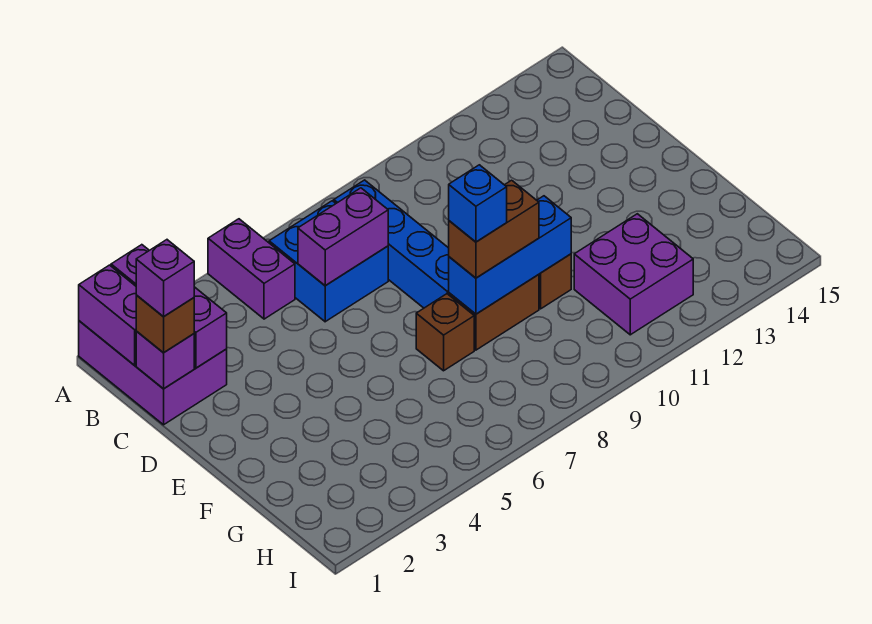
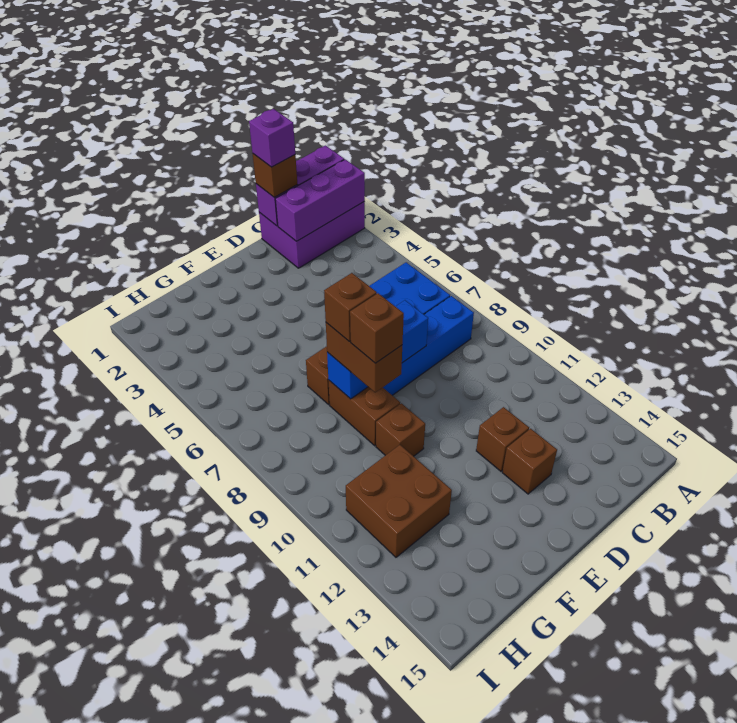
purple brick A5:B5 level 1 -> none
purple brick C6:C7 level 2 -> none
none -> brown brick D12 level 1
none -> brown brick D13 level 1
blue brick F8:F10 level 2 -> blue brick D8:F8 level 2
blue brick F8 level 4 -> brown brick F8 level 4
none -> brown brick F9 level 4
purple brick G11:H12 level 1 -> brown brick G11:H12 level 1

